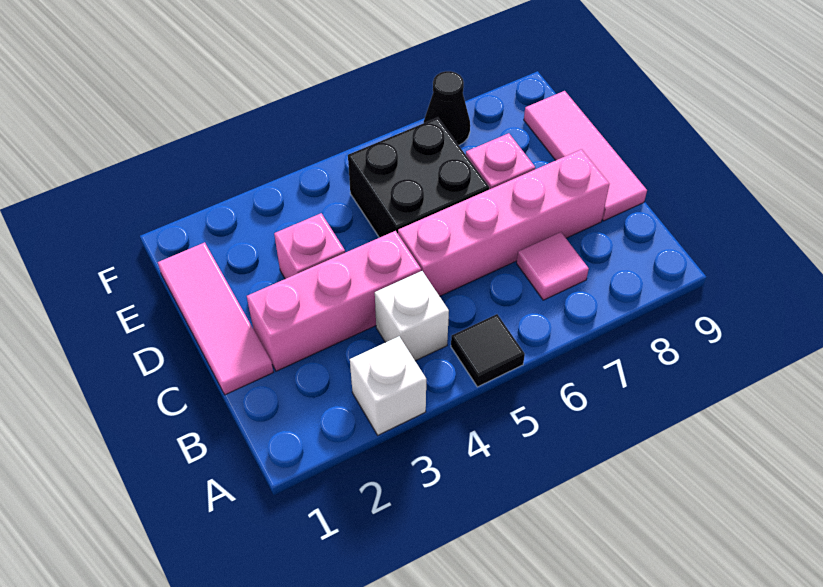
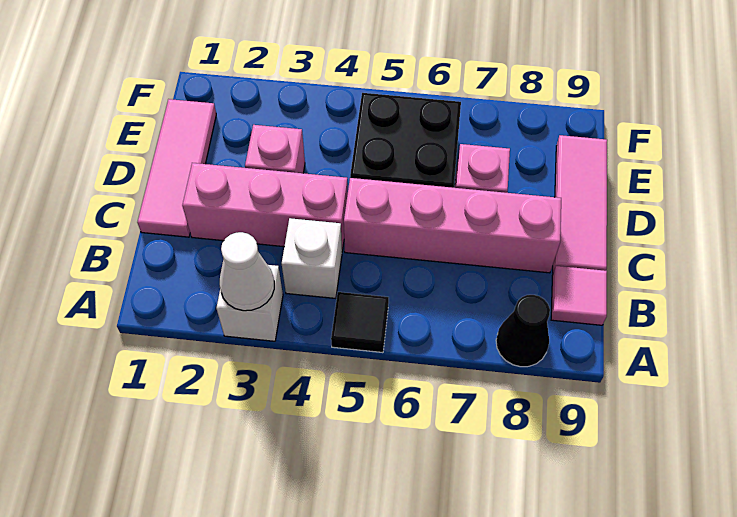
none -> white cone A3 level 2
pink tile B7 level 1 -> pink tile B9 level 1
black cone F7 level 1 -> black cone A8 level 1

